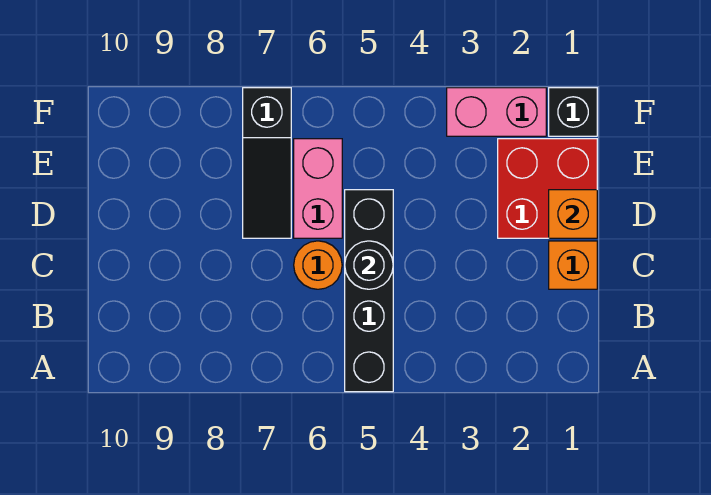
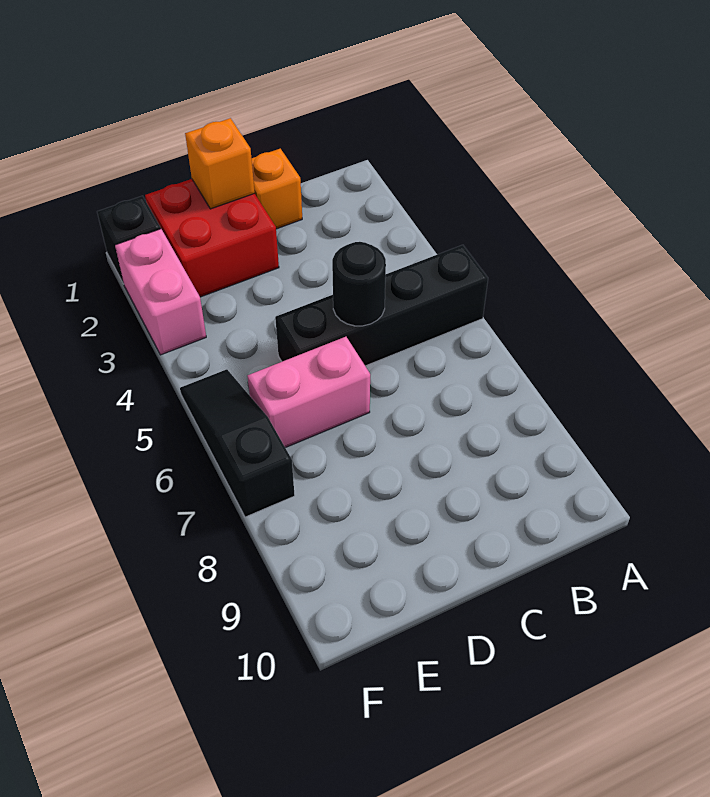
orange round brick C6 level 1 -> none
black slope D7:F7 level 1 top F -> black slope F5:F7 level 1 top 7

